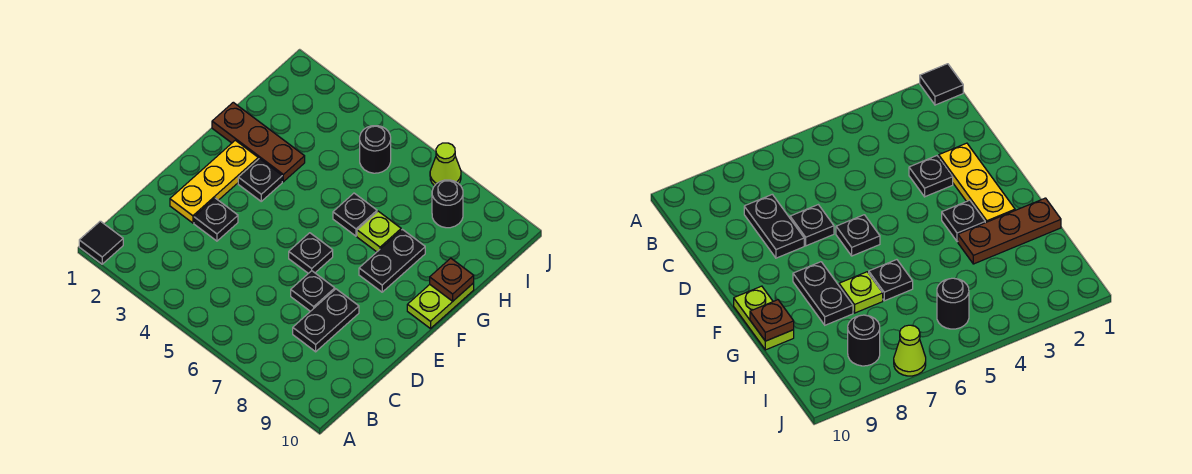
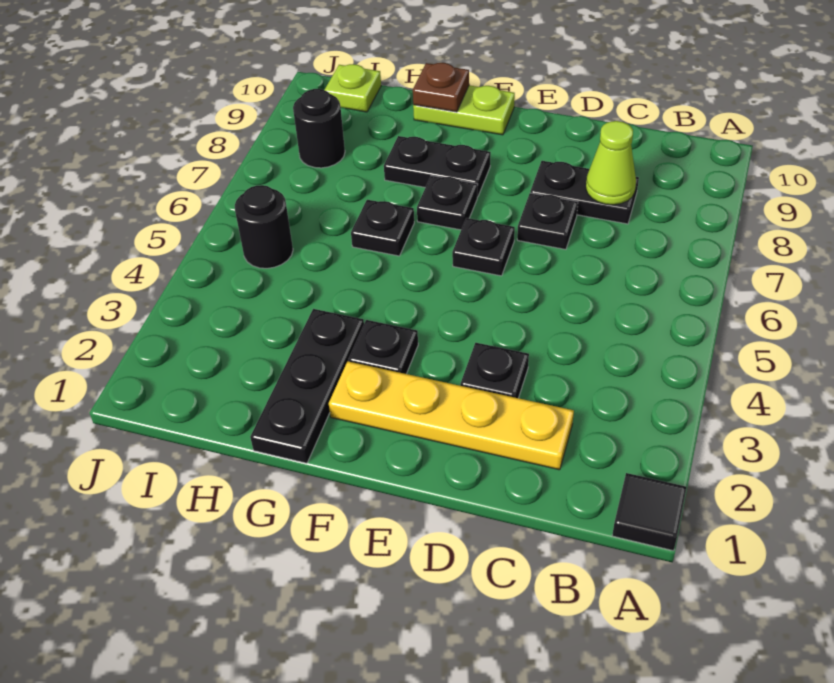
yellow plate D2:F2 level 1 -> yellow plate C2:F2 level 1
none -> black plate F7 level 1
brown plate G1:G3 level 1 -> black plate G1:G3 level 1
lime plate G7 level 1 -> lime plate I10 level 1
lime cone J7 level 1 -> lime cone C8 level 2

